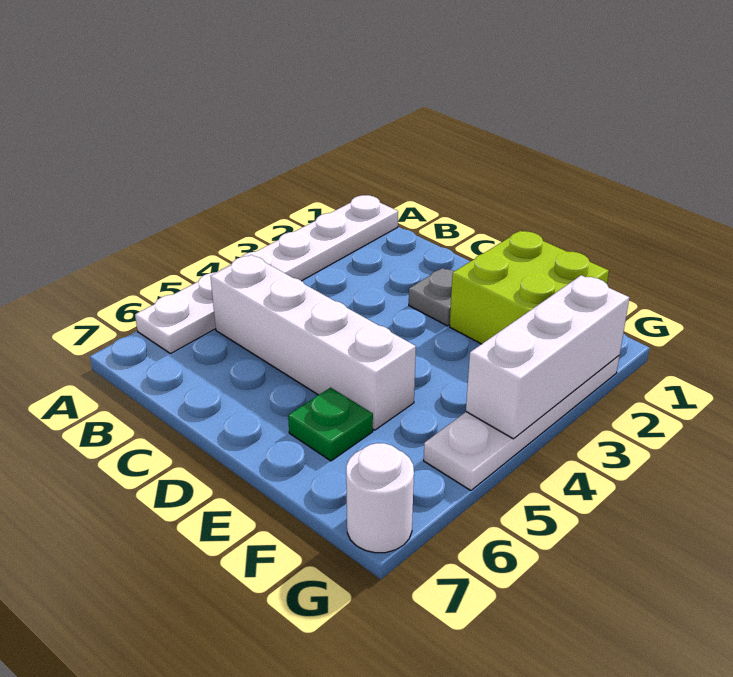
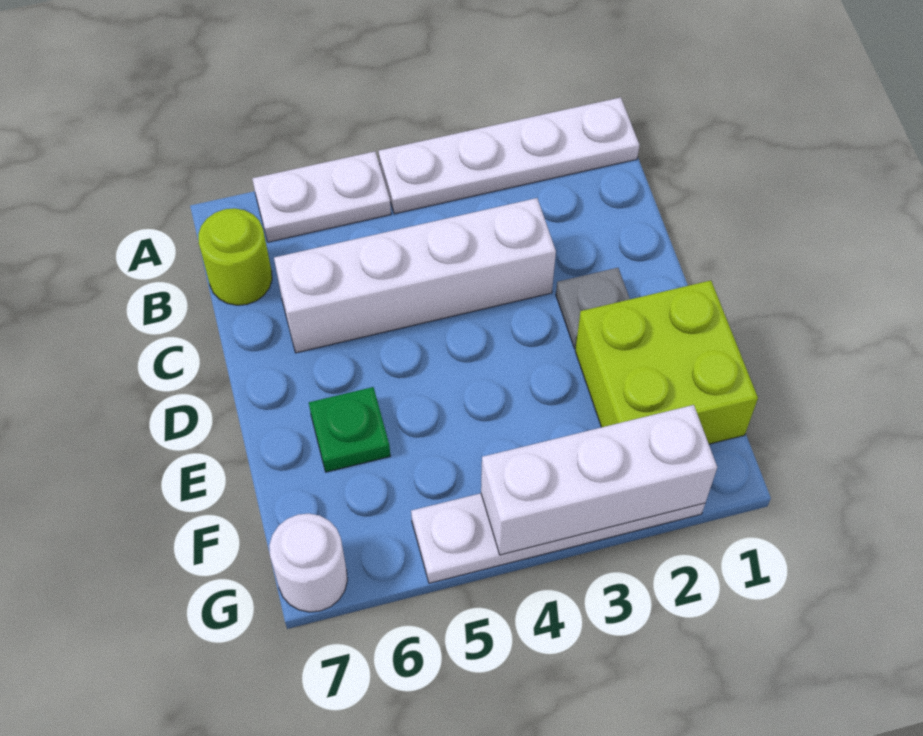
white brick B5:E5 level 1 -> white brick C3:C6 level 1
none -> lime round brick B7 level 1

